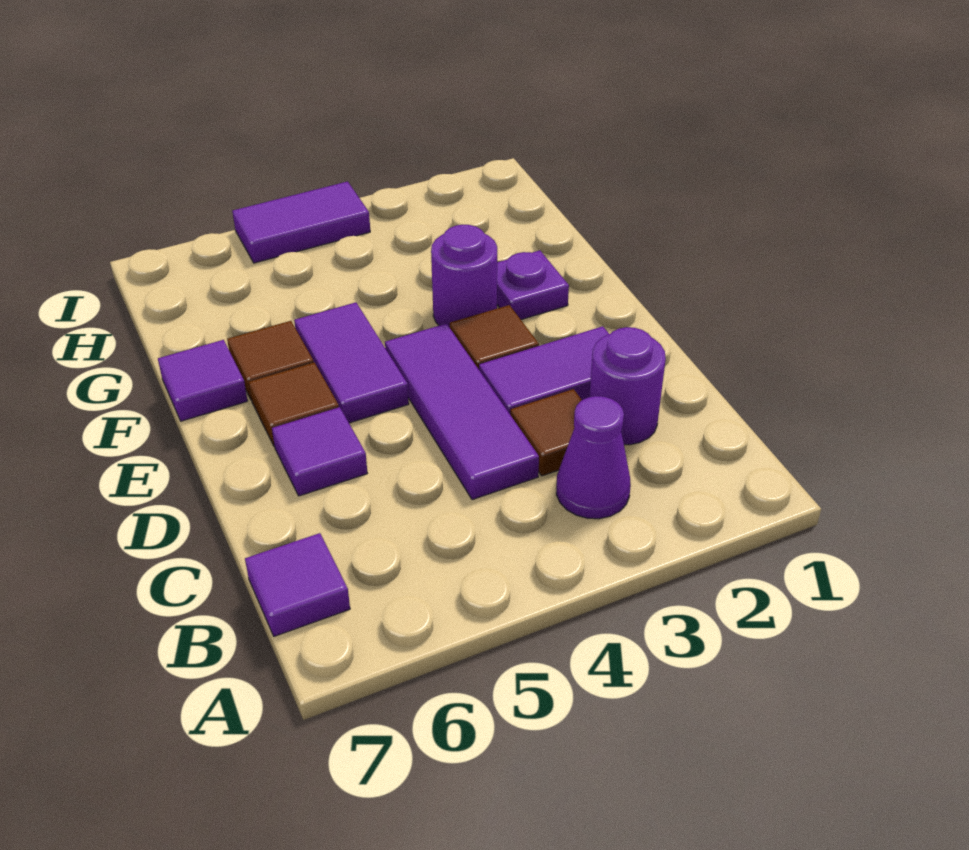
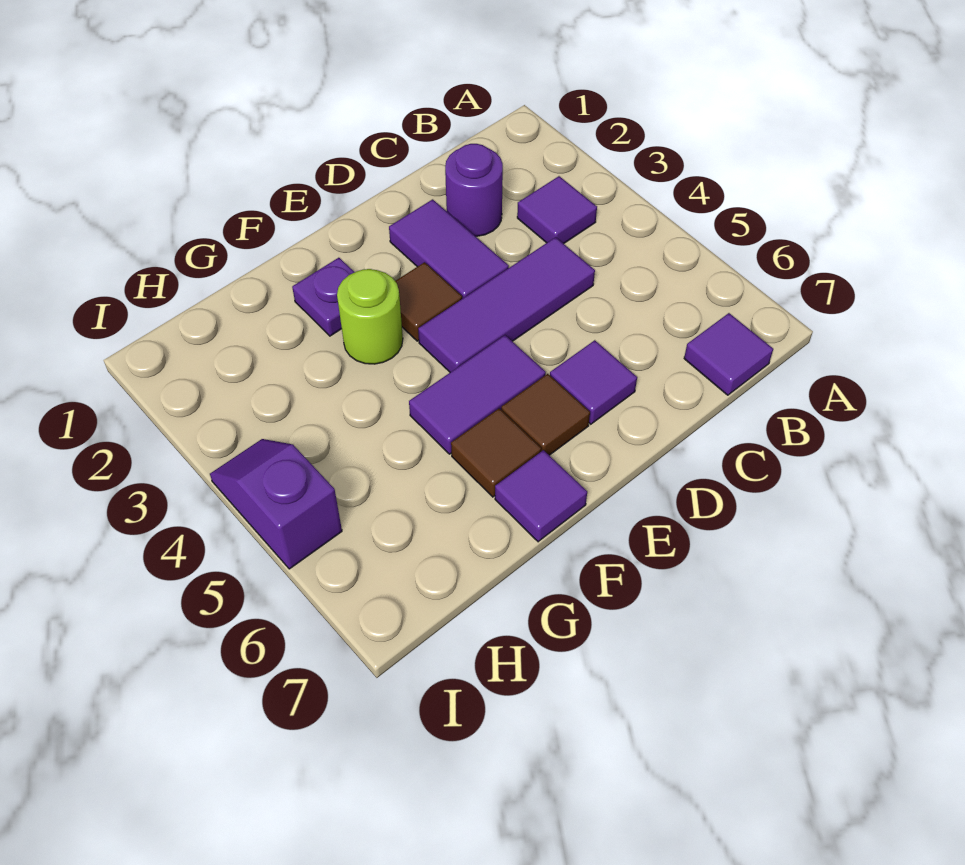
purple cone B3 level 1 -> purple tile B3 level 1
brown tile C3 level 1 -> none
purple round brick F3 level 1 -> lime round brick F3 level 1
purple tile I4:I5 level 1 -> purple slope I4:I5 level 1 top 5

